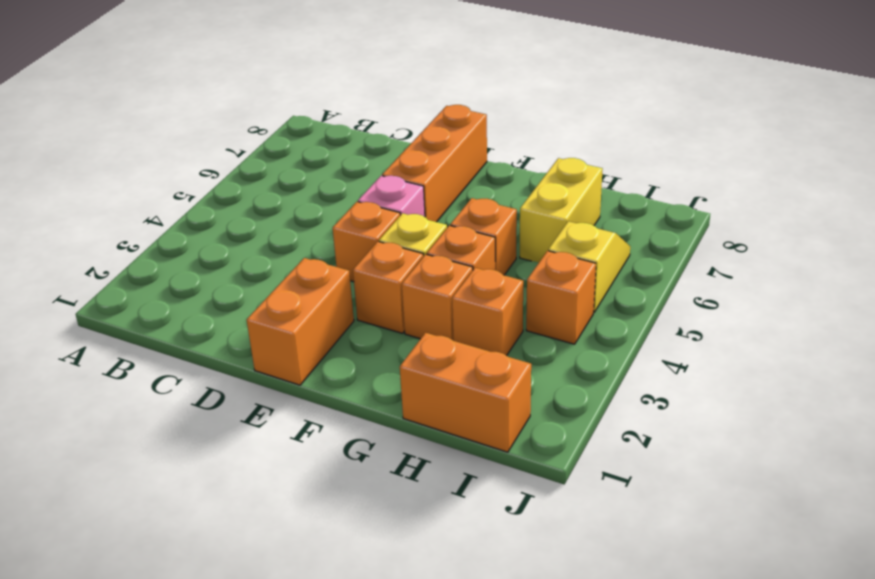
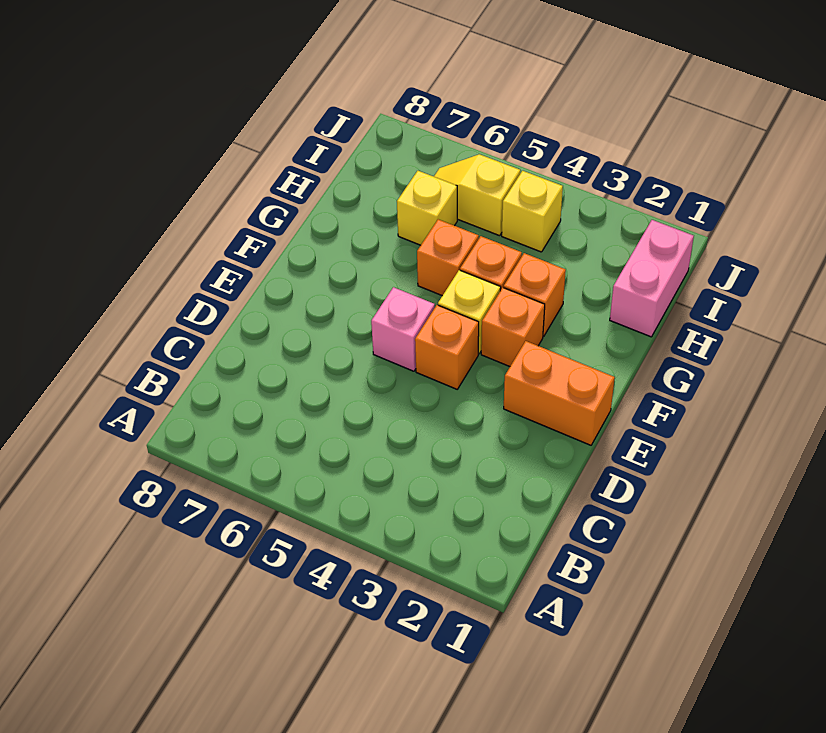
orange brick E6:E8 level 1 -> none
orange brick H1:I1 level 1 -> pink brick H1:I1 level 1
orange brick H3 level 1 -> none
yellow brick H6:H7 level 1 -> yellow brick H6 level 1
orange brick I4 level 1 -> yellow brick I4 level 1

